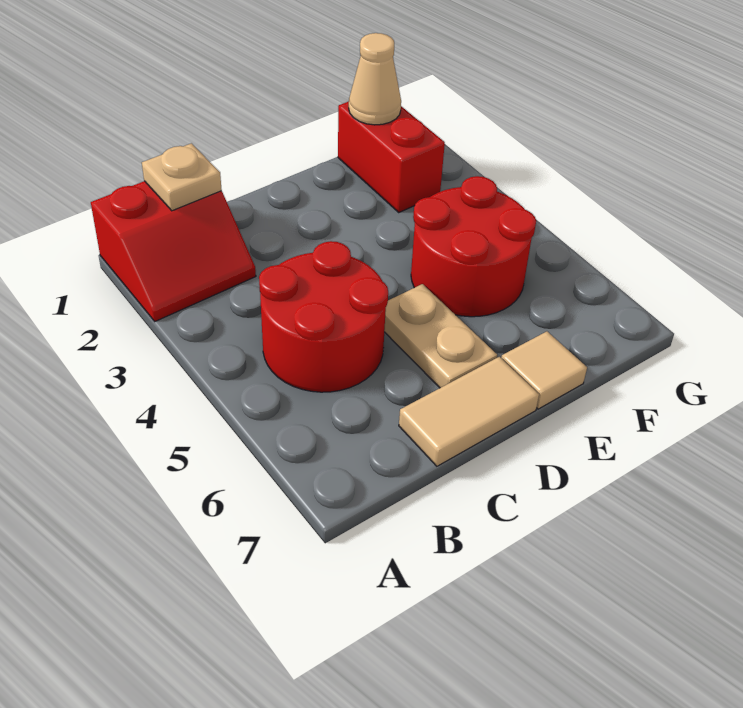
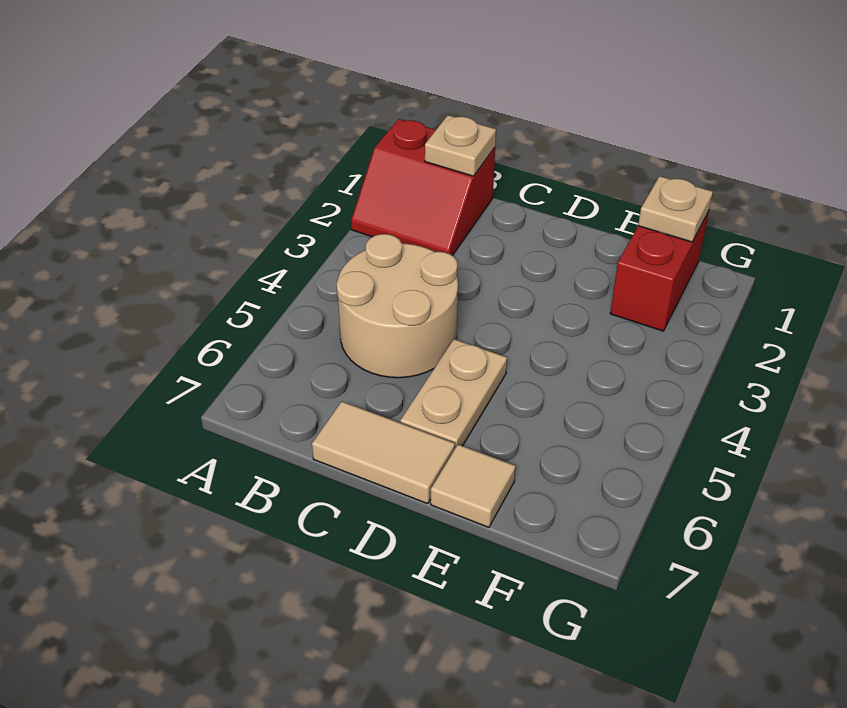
red round brick B4:C5 level 1 -> tan round brick B4:C5 level 1
red round brick E4:F5 level 1 -> none
tan cone F1 level 2 -> tan plate F1 level 2

